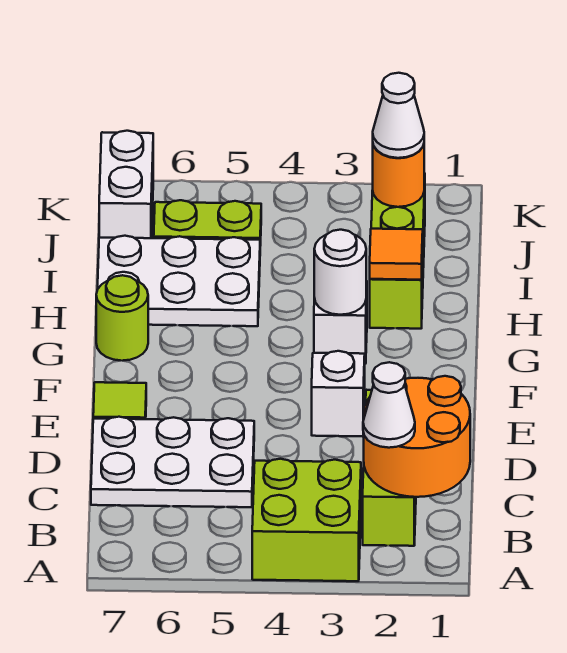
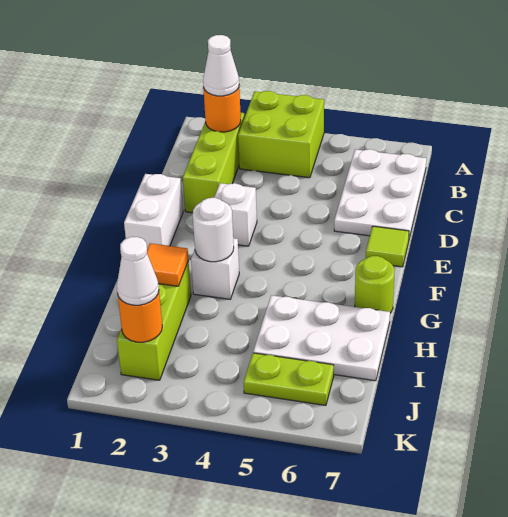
orange round brick B1:C2 level 2 -> orange round brick B2 level 2
white plate C5:D7 level 1 -> white plate B6:D7 level 1
white brick J7:K7 level 1 -> white brick E1:F1 level 1

